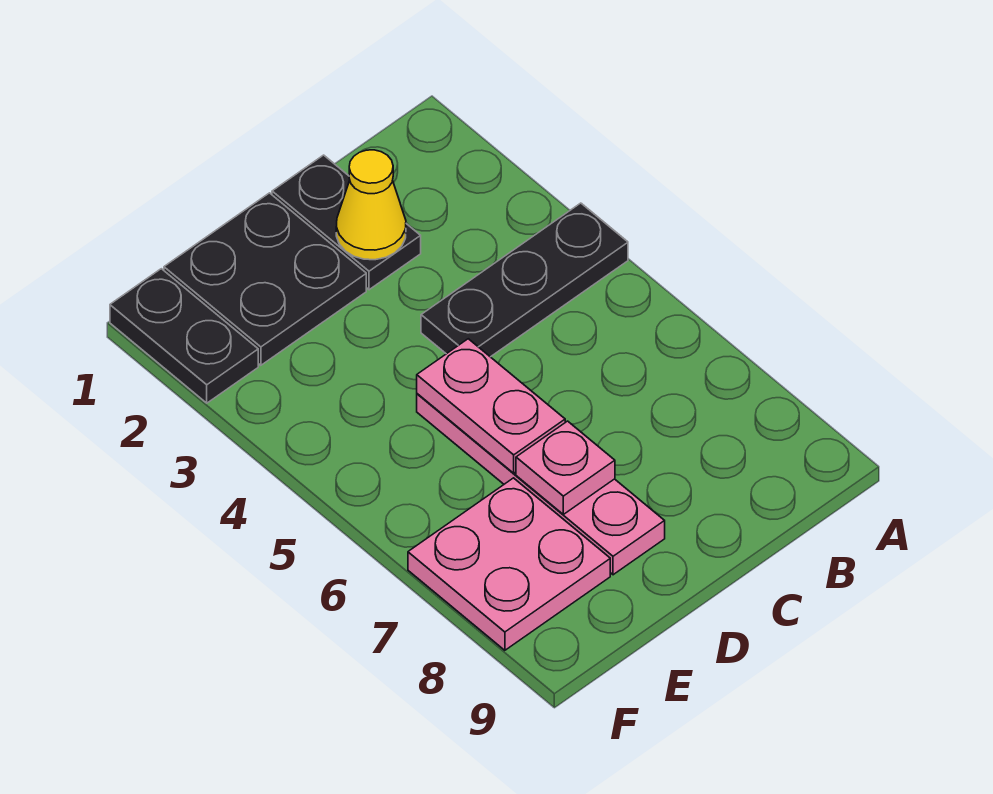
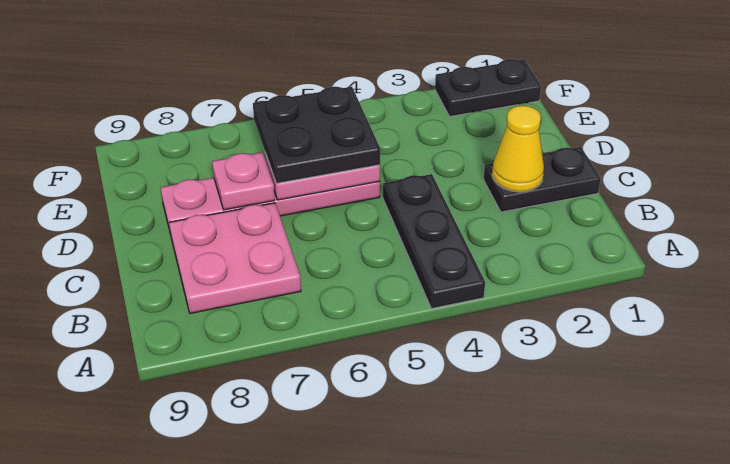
black plate D1:E2 level 1 -> black plate D5:E6 level 3
pink plate E7:F8 level 1 -> pink plate B7:C8 level 1

